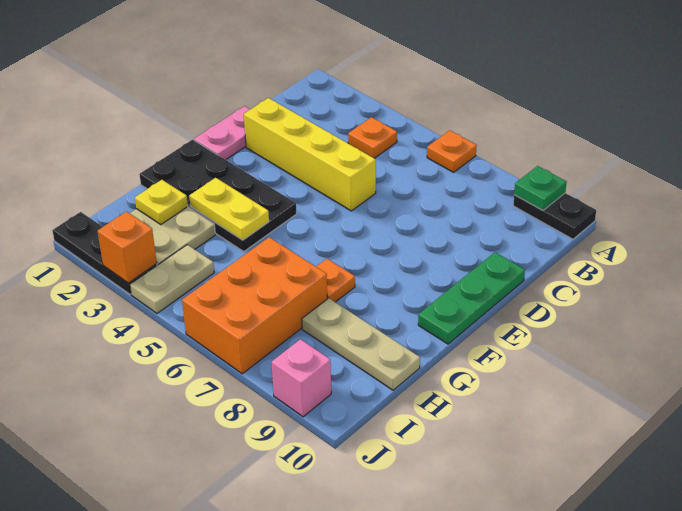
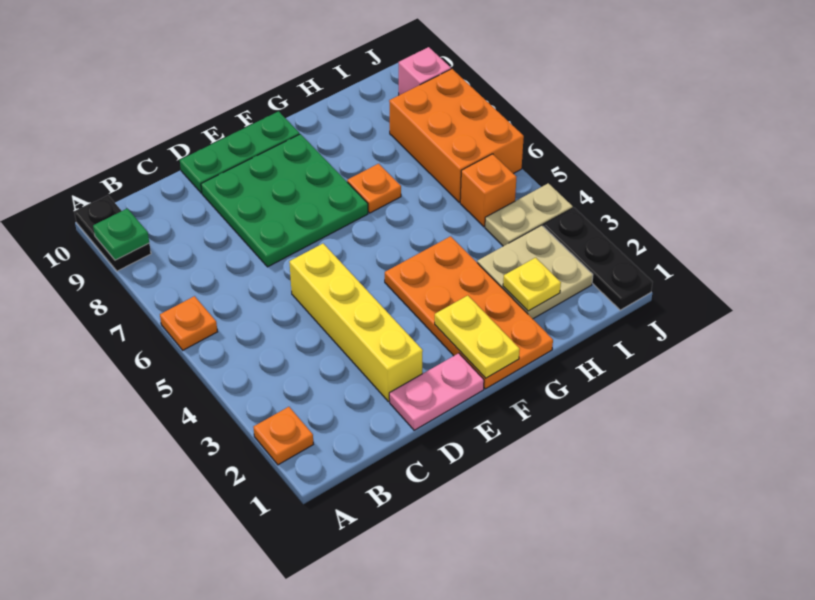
orange plate B4 level 1 -> orange plate A2 level 1
none -> green plate D7:F9 level 1
black plate F1:G4 level 1 -> orange plate F1:G4 level 1
yellow plate G3:G4 level 2 -> yellow plate F1:F2 level 2
orange brick H6:J7 level 1 -> orange brick I6:J8 level 1
tan plate H8:H10 level 1 -> none
orange brick J3 level 2 -> orange brick I5 level 1

